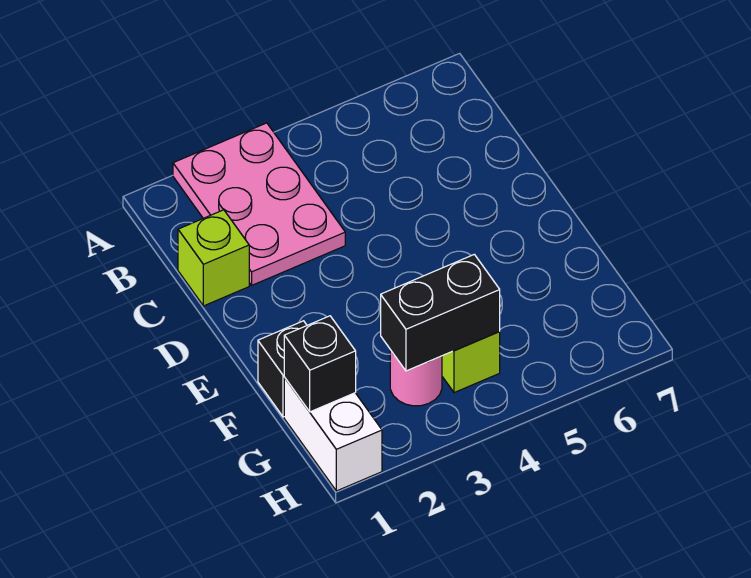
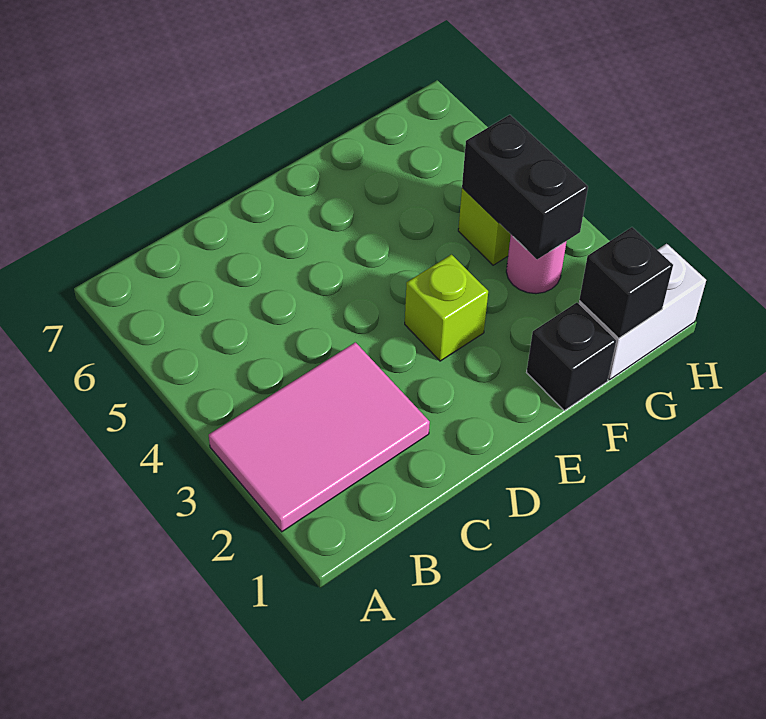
pink plate A2:C3 level 1 -> pink tile A2:C3 level 1
lime brick C1 level 1 -> lime brick E3 level 1

